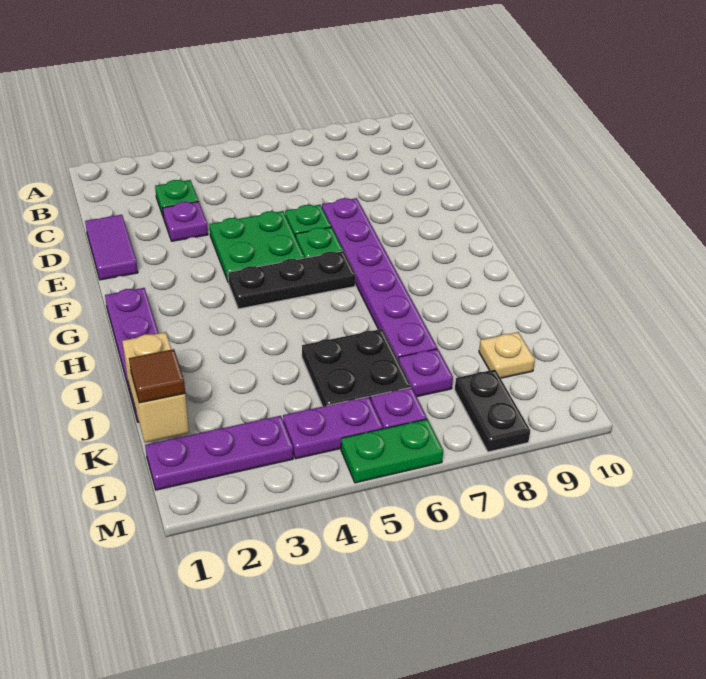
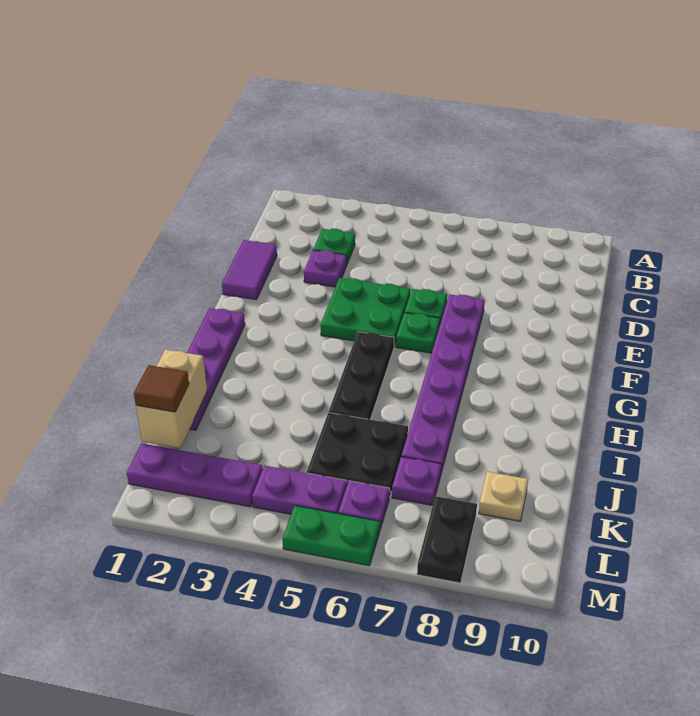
black plate G4:G6 level 1 -> black plate G5:I5 level 1

